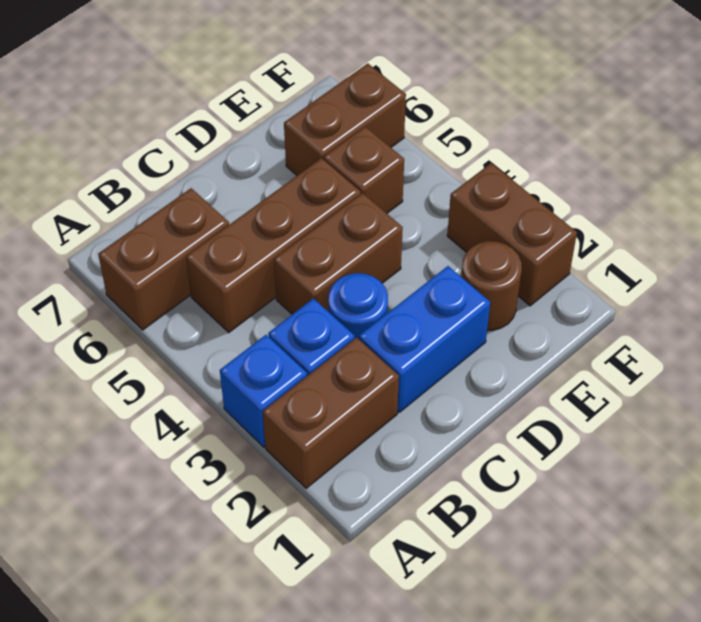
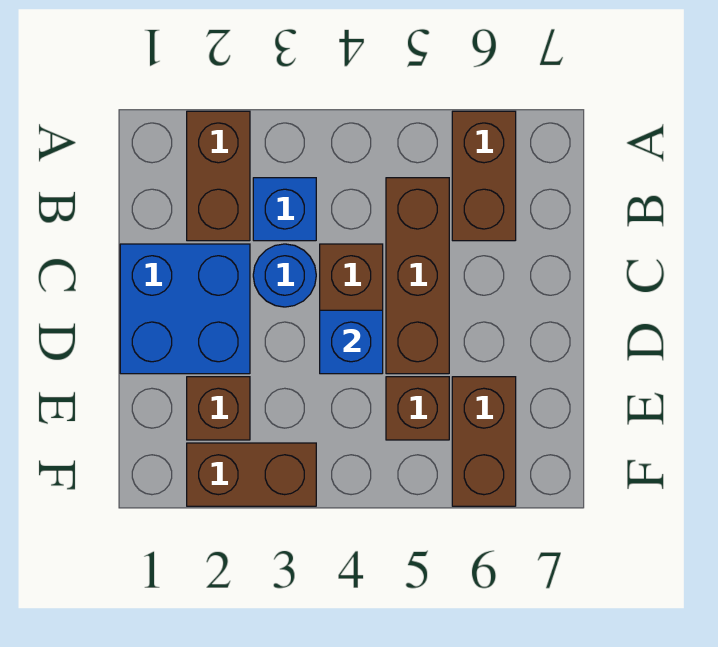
blue brick A3 level 1 -> blue brick D4 level 2
blue brick C2:D2 level 1 -> blue brick C1:D2 level 1
brown round brick E2 level 1 -> brown brick E2 level 1

